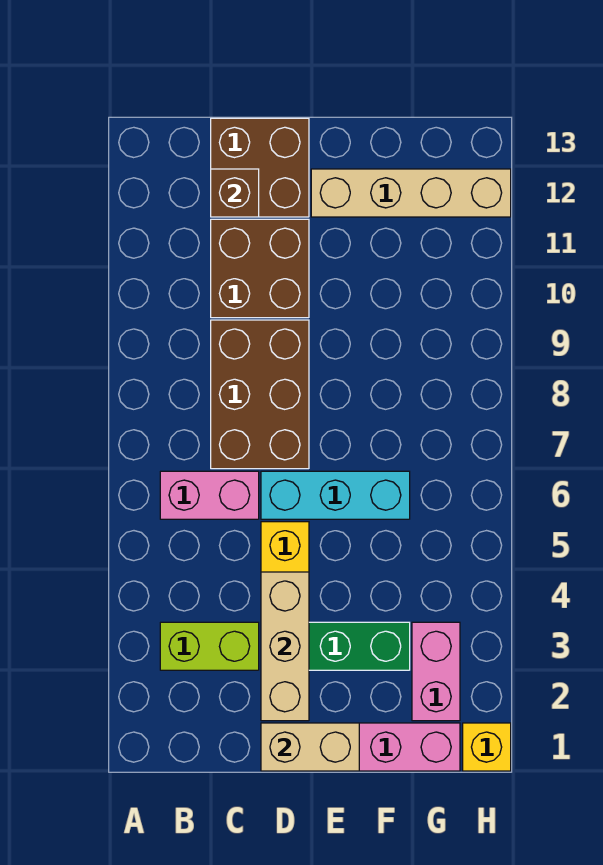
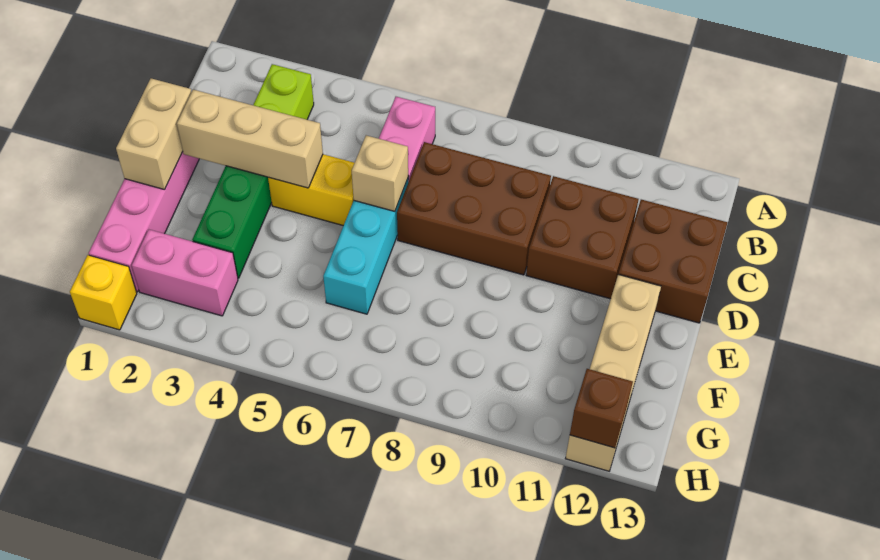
brown brick C12 level 2 -> brown brick H12 level 2
none -> tan brick D6 level 2

